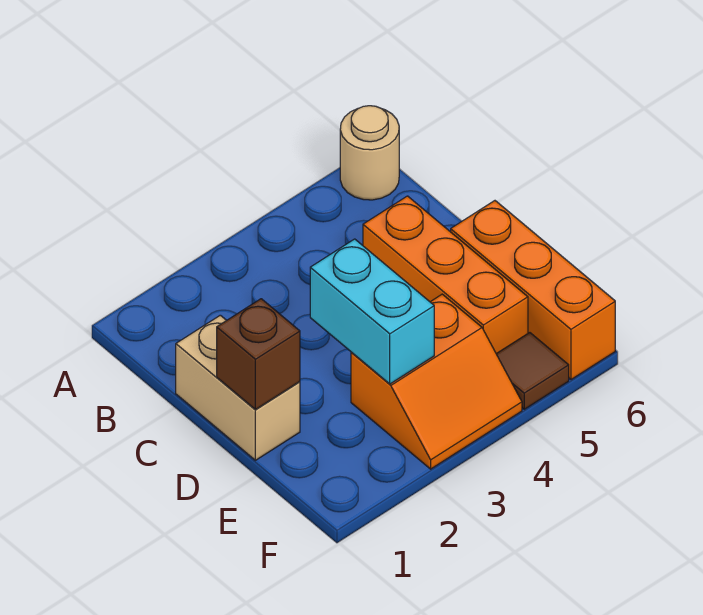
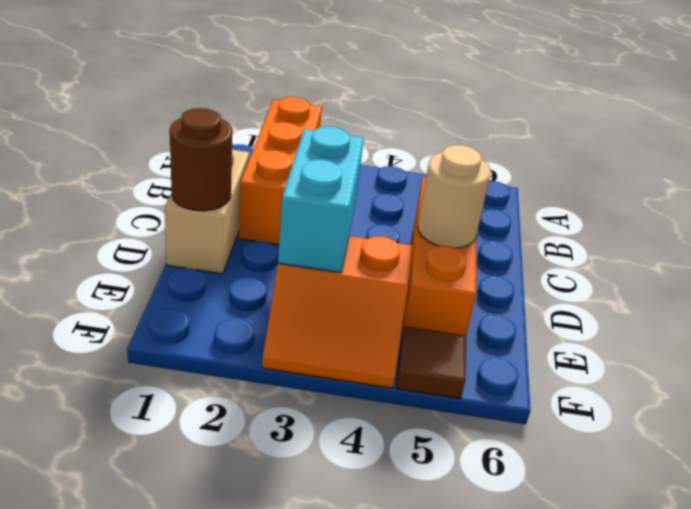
tan round brick A6 level 1 -> tan round brick D5 level 2
brown brick D1 level 2 -> brown round brick D1 level 2
orange brick D6:F6 level 1 -> orange brick A2:C2 level 1

